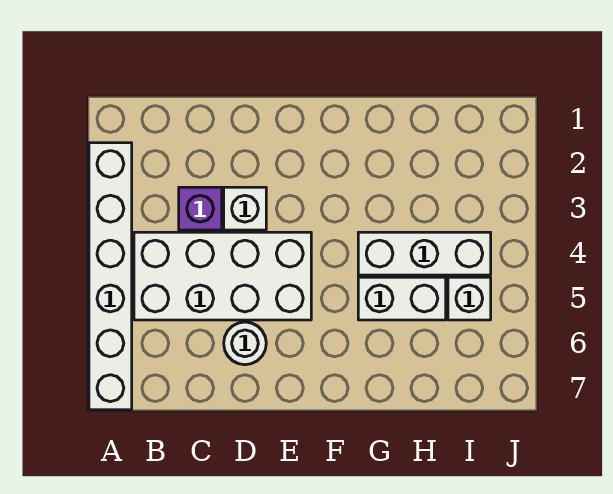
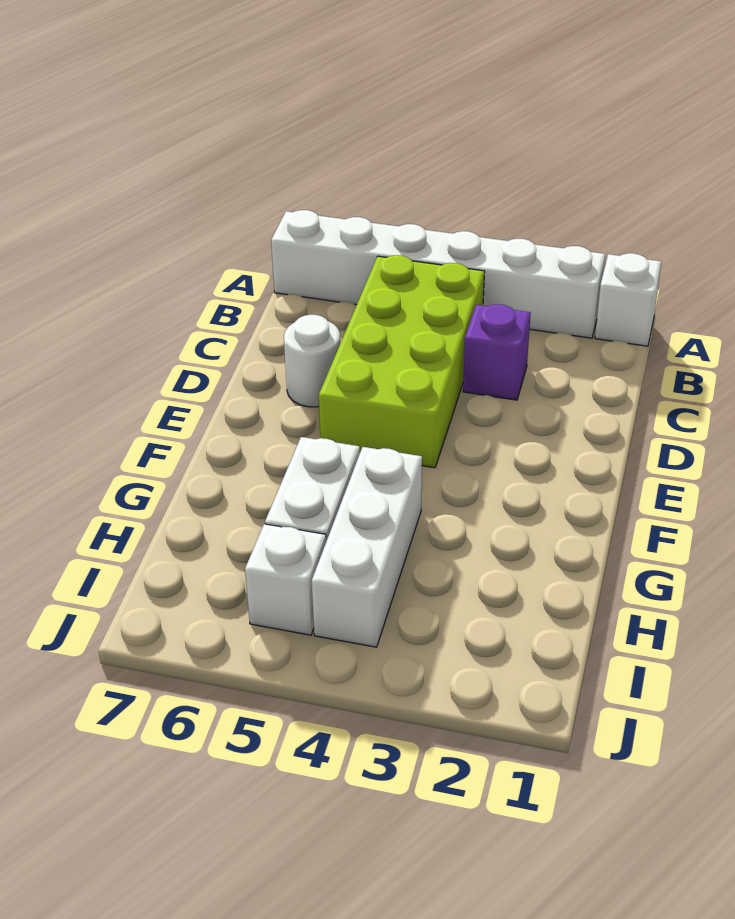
white brick B4:E5 level 1 -> lime brick B4:E5 level 1
white brick D3 level 1 -> white brick A1 level 1

